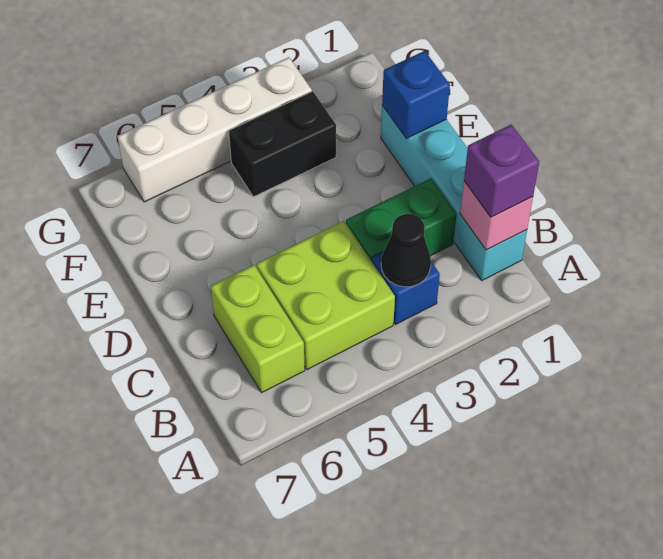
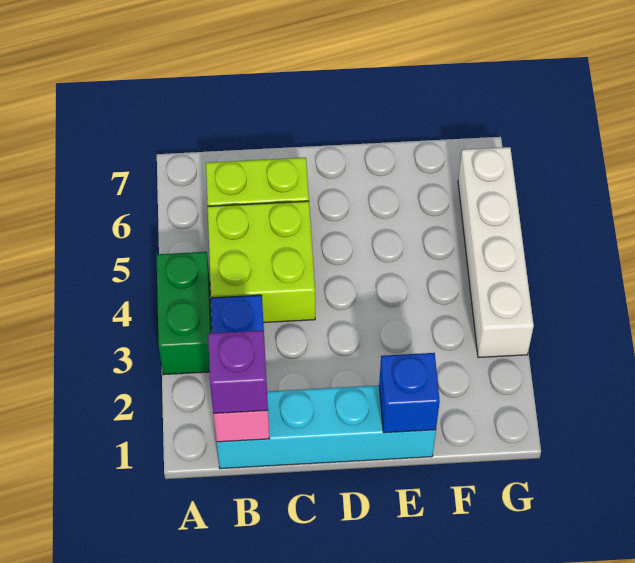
black cone B3 level 2 -> none
green brick C2:C3 level 1 -> green brick A3:A4 level 1
black brick F3:F4 level 1 -> none

